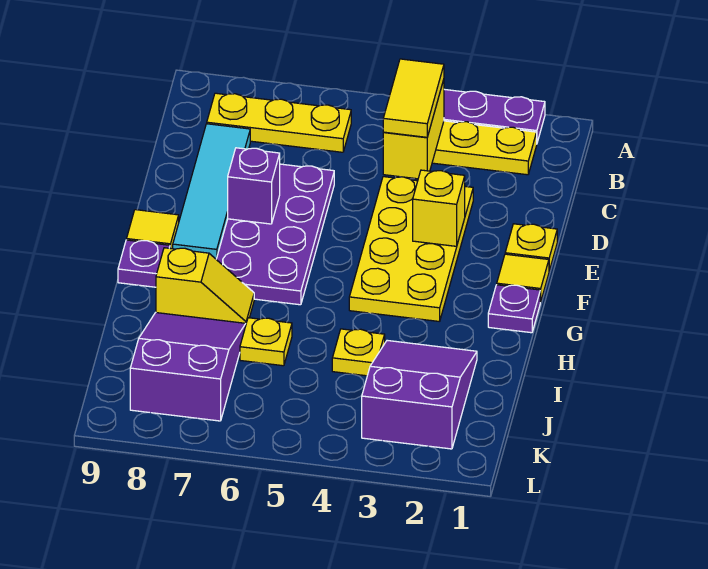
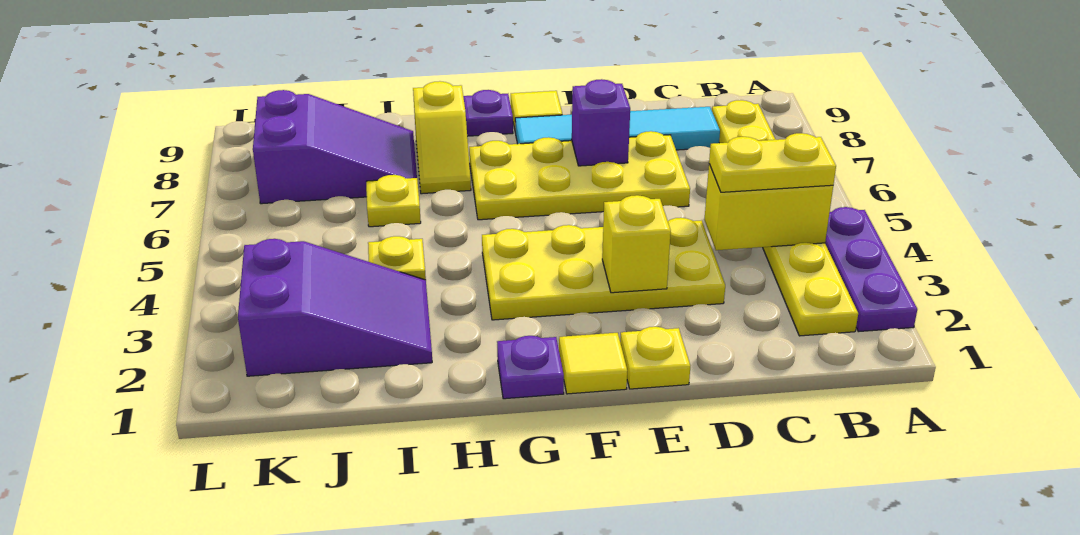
yellow tile B4:C4 level 3 -> yellow plate B4:C4 level 3
purple plate D6:G7 level 1 -> yellow plate D6:G7 level 1

